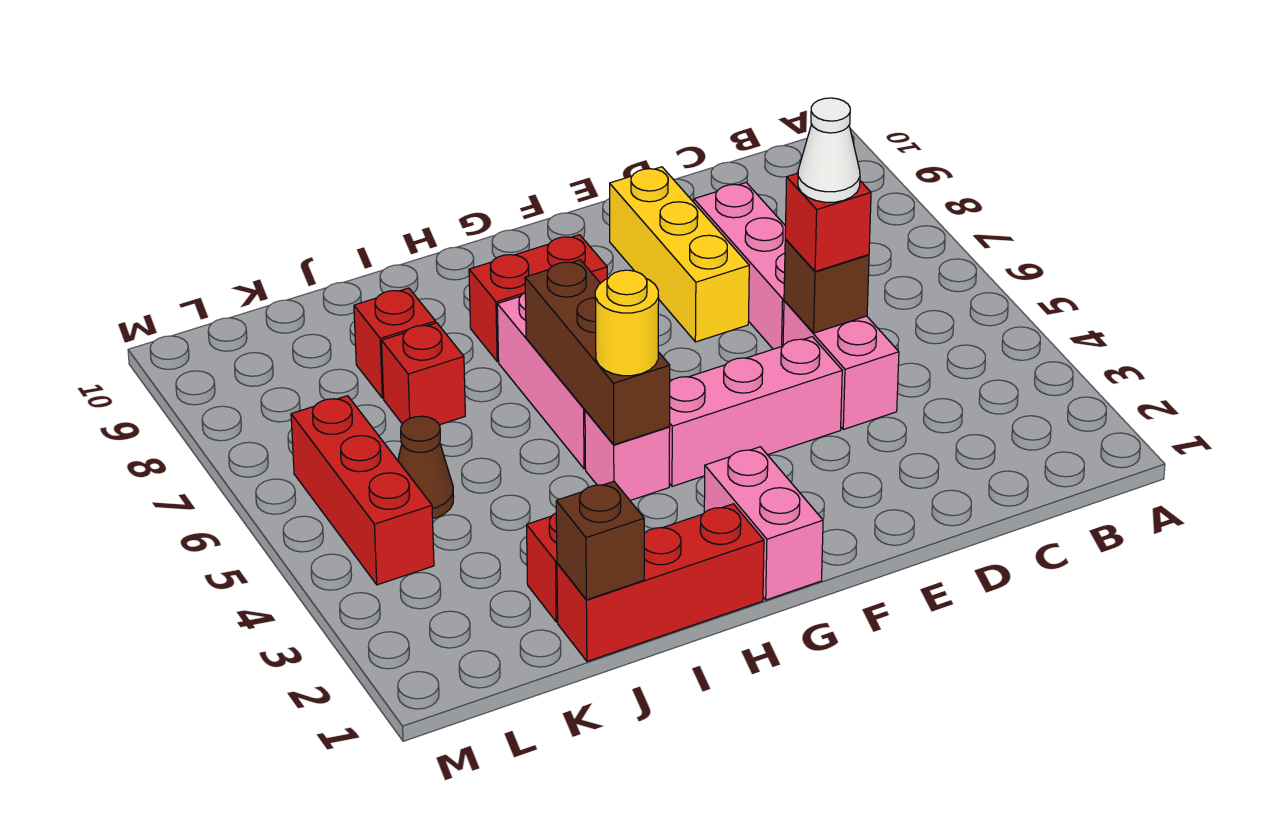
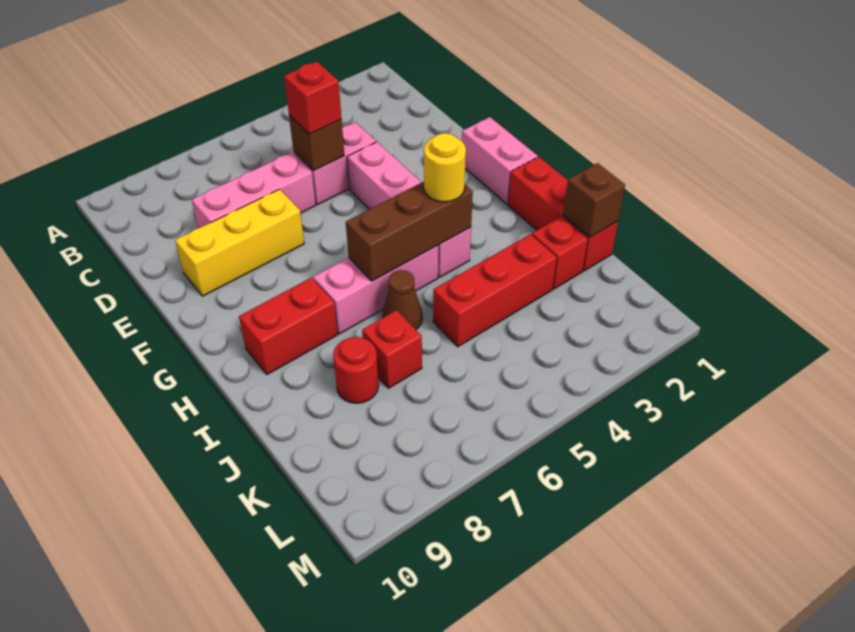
white cone D5 level 4 -> none
pink brick G1:G2 level 1 -> pink brick F1:G1 level 1
red brick G8:H8 level 1 -> red brick H8:H9 level 1
red brick J8 level 1 -> red round brick J8 level 1
brown cone K5 level 1 -> brown cone I6 level 1
red brick L4:L6 level 1 -> red brick J3:J5 level 1

